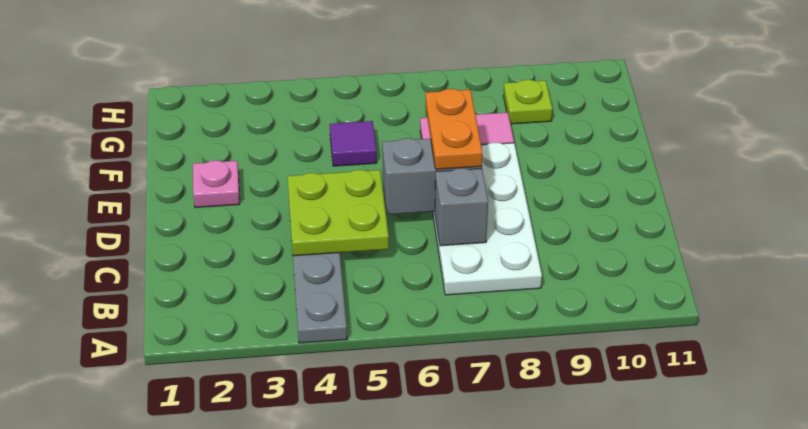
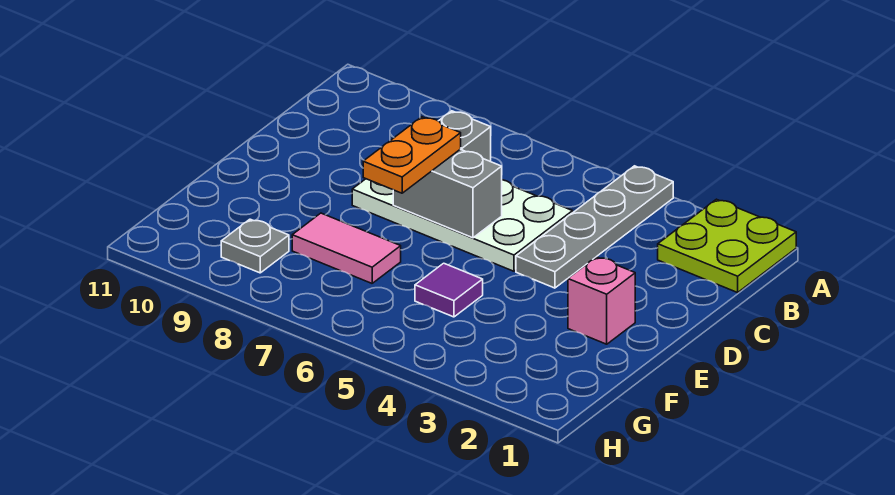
white plate B7:E8 level 1 -> white plate C5:D8 level 1
lime plate C4:D5 level 2 -> lime plate A1:B2 level 1
pink plate E2 level 1 -> pink brick E2 level 1
lime plate G9 level 1 -> grey plate G9 level 1

